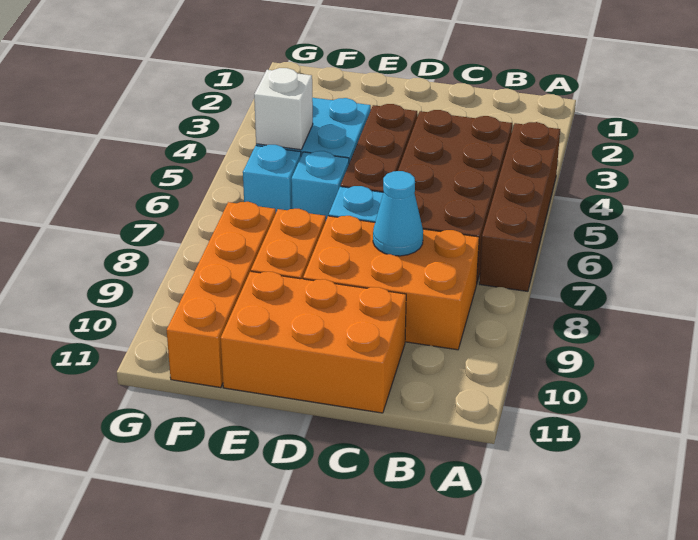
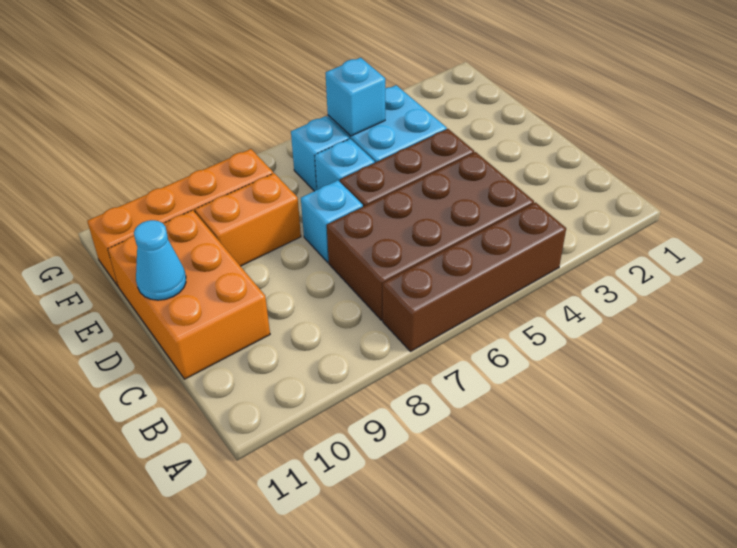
orange brick B8:D9 level 1 -> none
cyan cone C8 level 2 -> cyan cone D11 level 2
white brick F5 level 2 -> cyan brick F5 level 2

